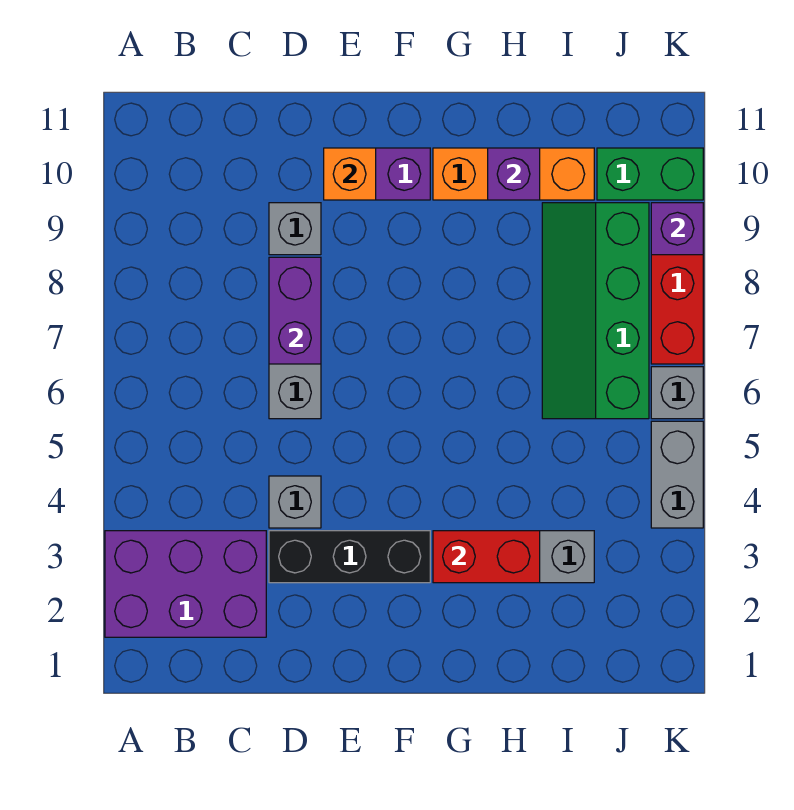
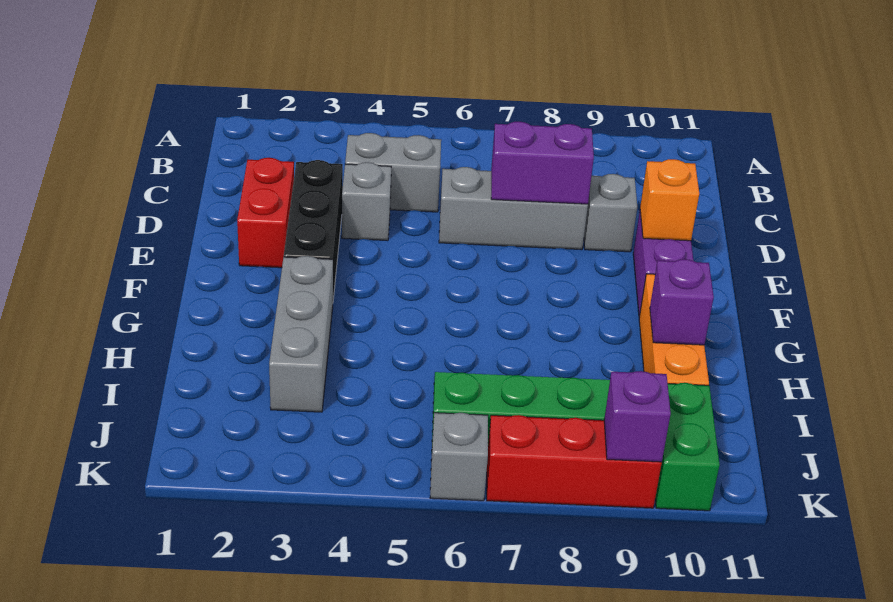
purple brick A2:C3 level 1 -> none
red brick G3:H3 level 2 -> red brick D2:E2 level 1
grey brick K4:K5 level 1 -> grey brick C4:C5 level 1

